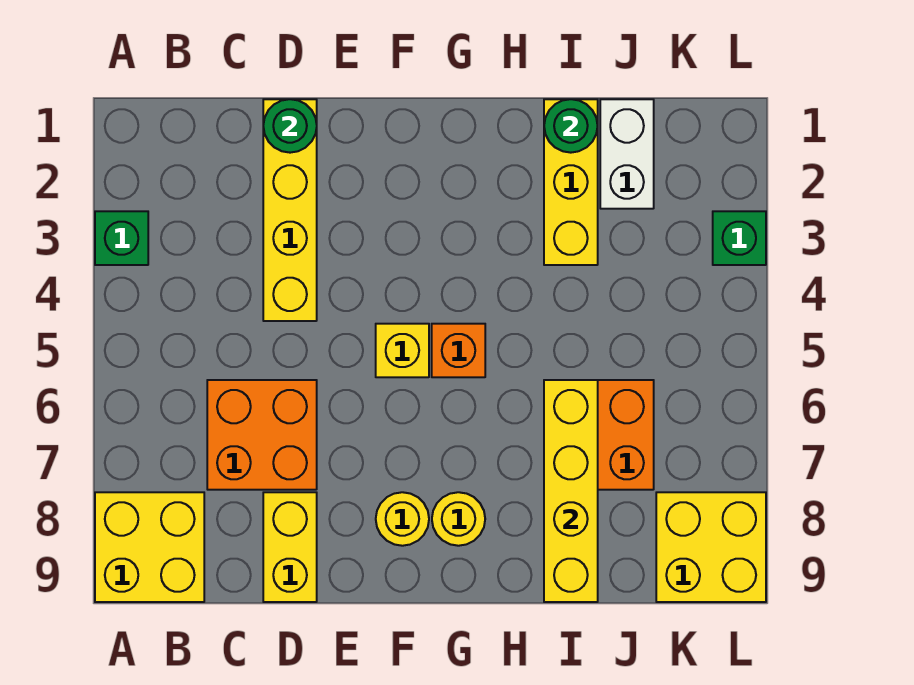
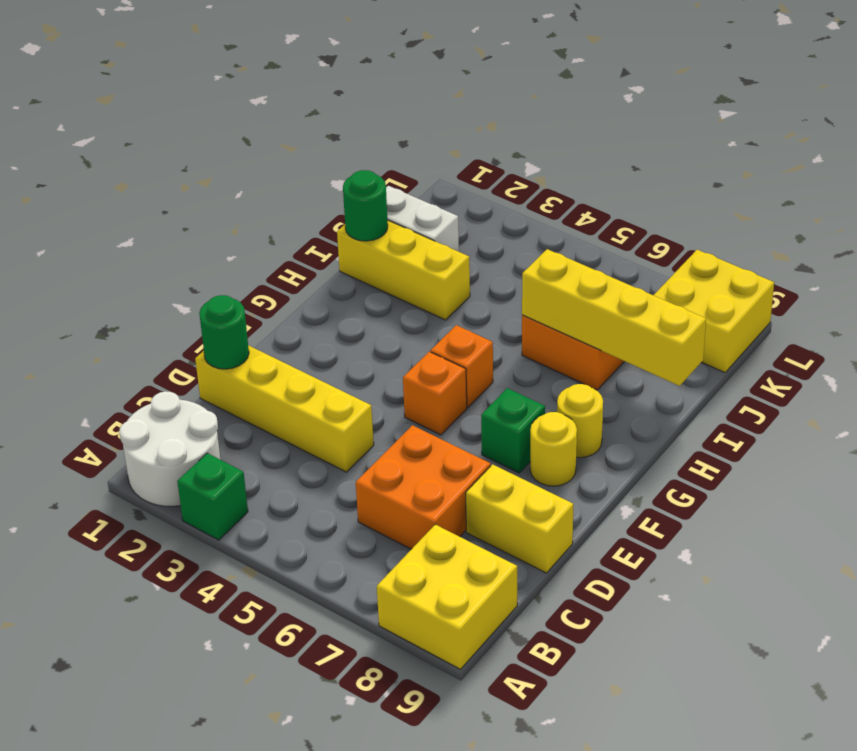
none -> white round brick A1:B2 level 1
yellow brick F5 level 1 -> orange brick F5 level 1
green brick L3 level 1 -> green brick F7 level 1

